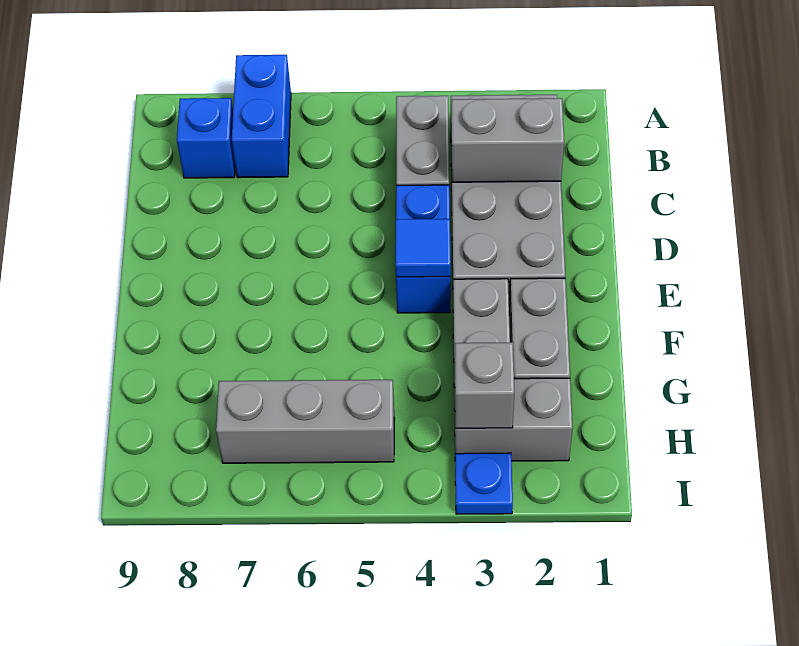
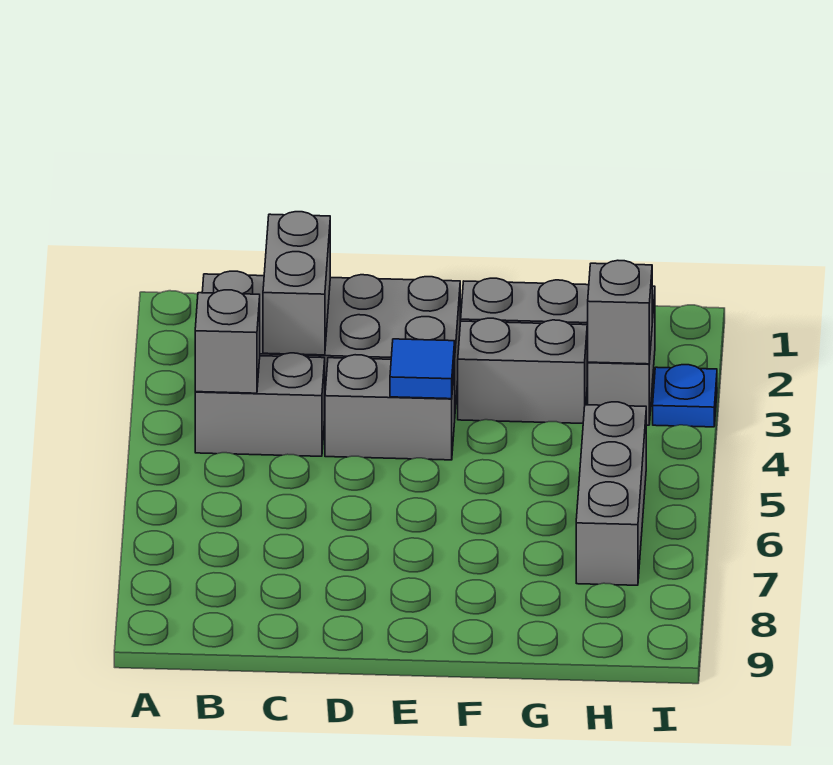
blue brick A7:B7 level 1 -> none
none -> grey brick B4 level 2
blue brick B8 level 1 -> none
blue brick D4:E4 level 1 -> grey brick D4:E4 level 1

